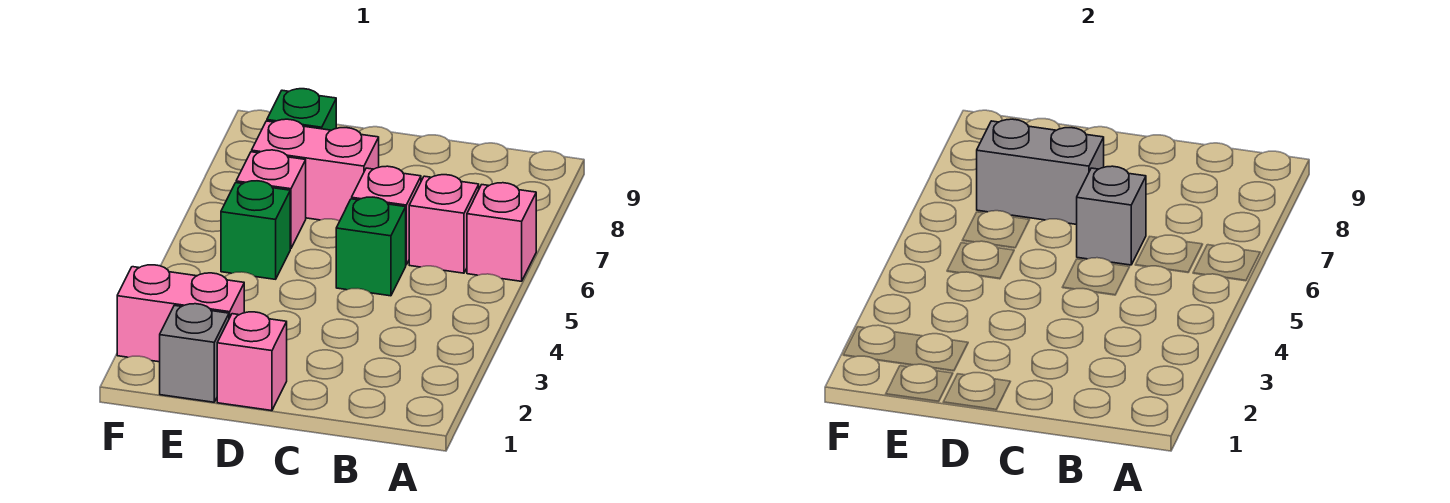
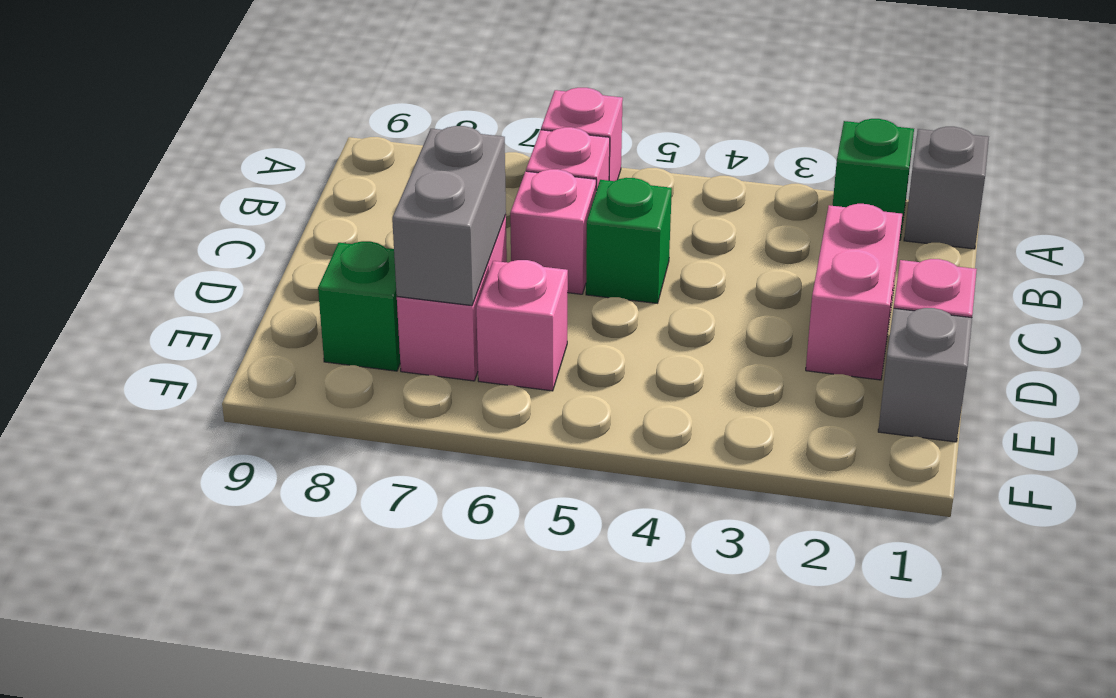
grey brick C6 level 2 -> grey brick A1 level 1
pink brick E2:F2 level 1 -> pink brick C2:D2 level 1
green brick E5 level 1 -> green brick A2 level 1

